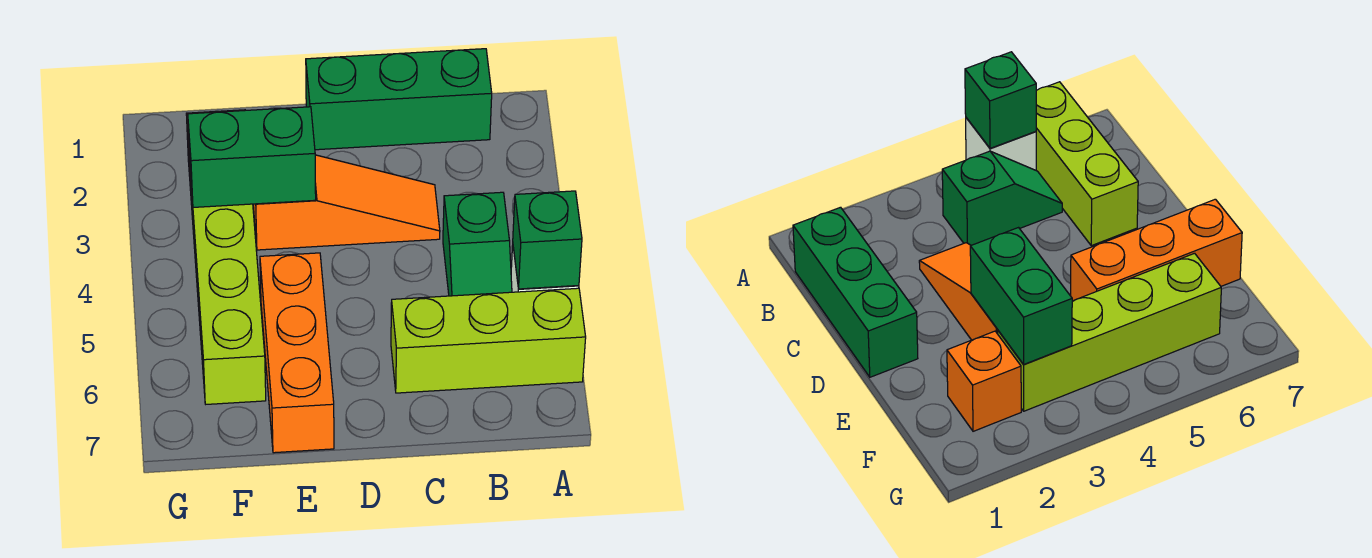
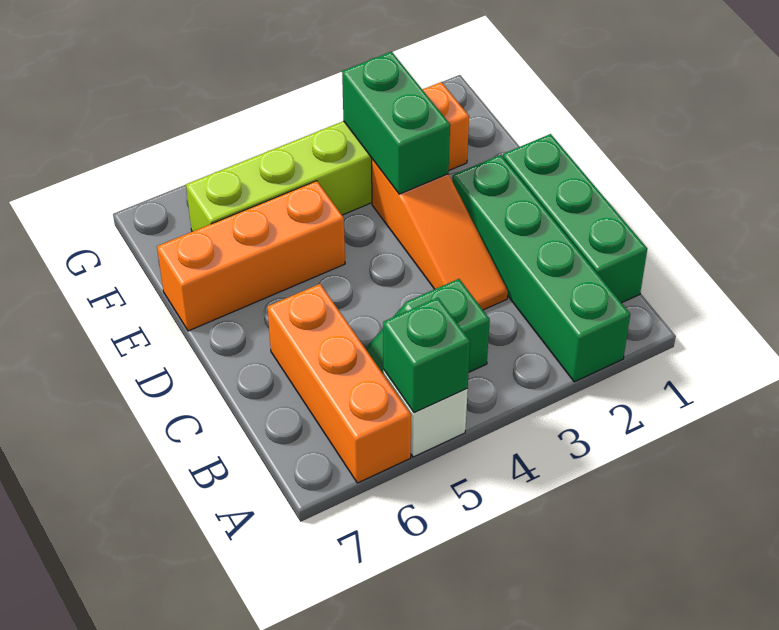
none -> green brick A2:D2 level 1
lime brick A6:C6 level 1 -> orange brick A6:C6 level 1

